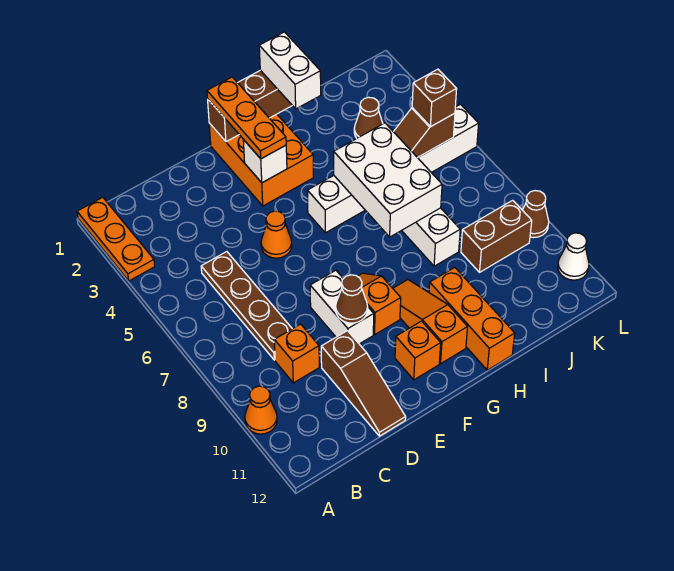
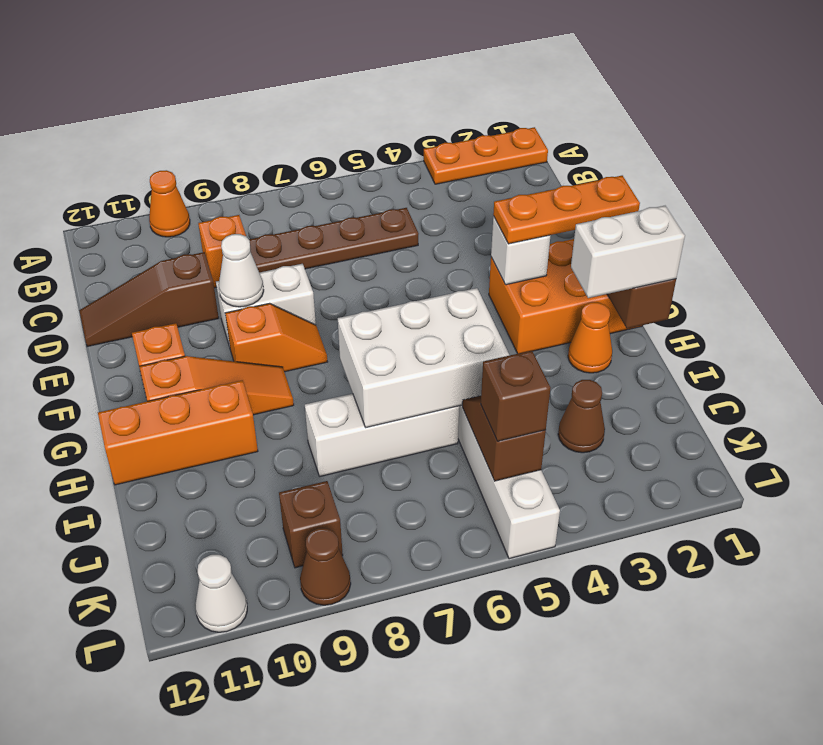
orange cone E5 level 1 -> orange cone H2 level 1
brown cone E9 level 2 -> white cone E9 level 2
brown brick J9:K9 level 1 -> brown brick K9 level 1

